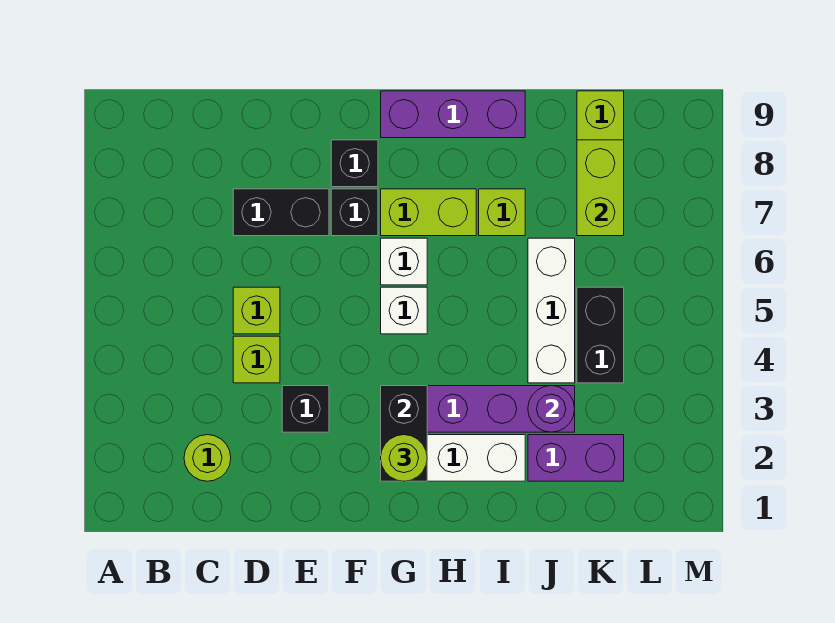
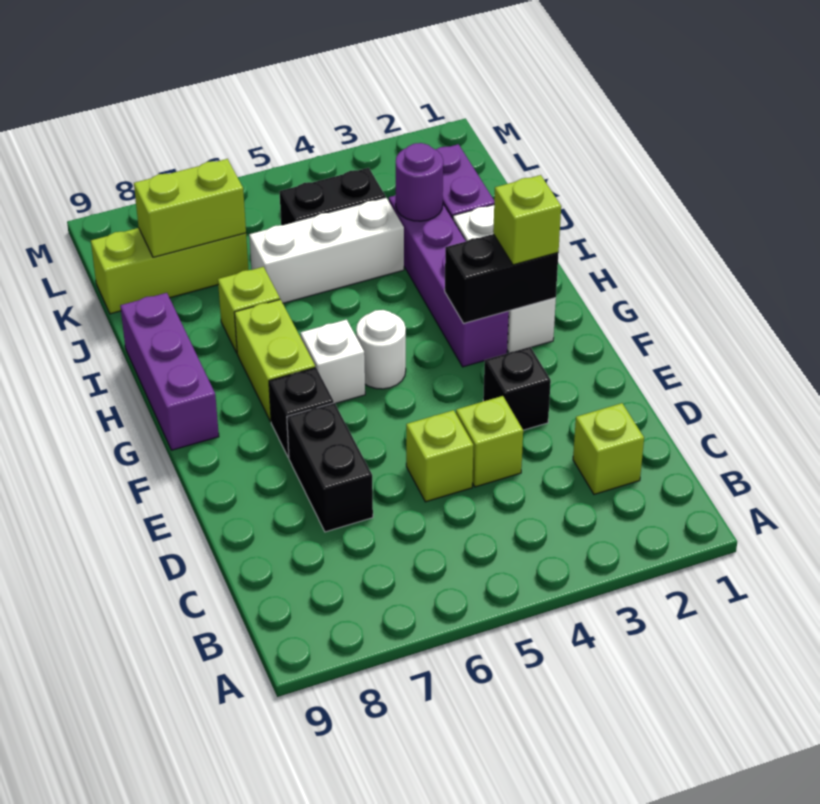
lime round brick C2 level 1 -> lime brick C2 level 1
black brick F8 level 1 -> none
lime round brick G2 level 3 -> lime brick G2 level 3
white brick G5 level 1 -> white round brick G5 level 1

